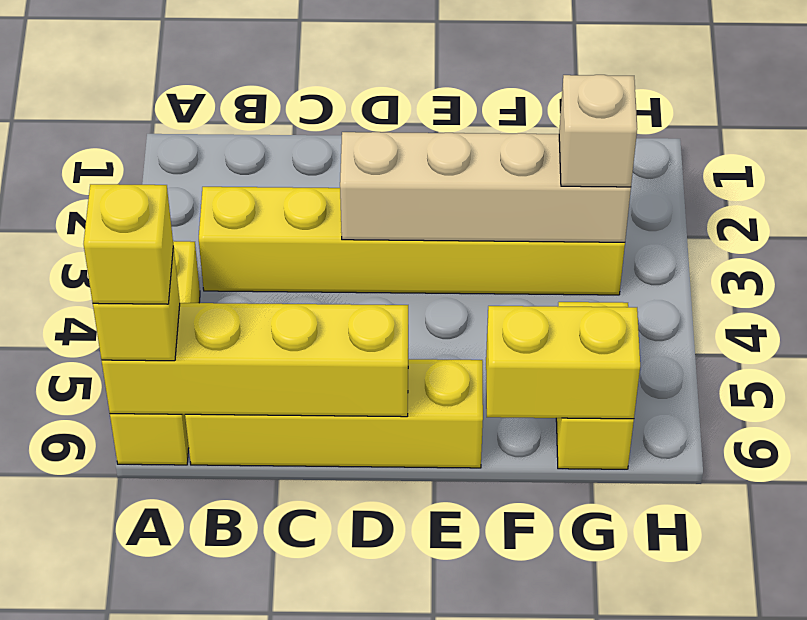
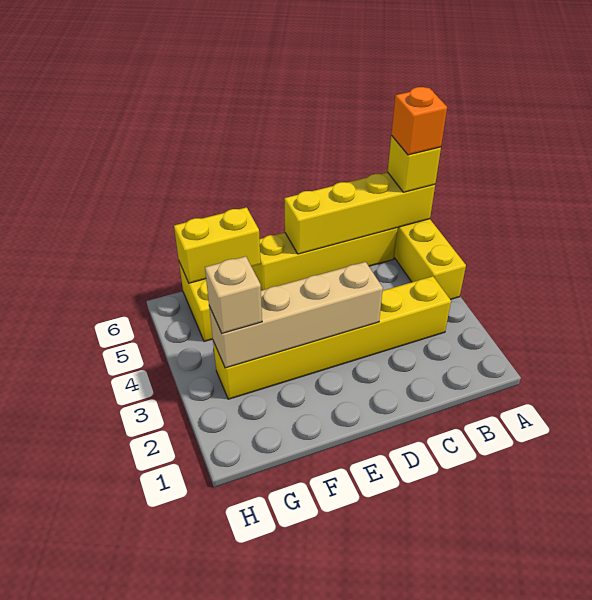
yellow brick A6 level 4 -> orange brick A6 level 4

